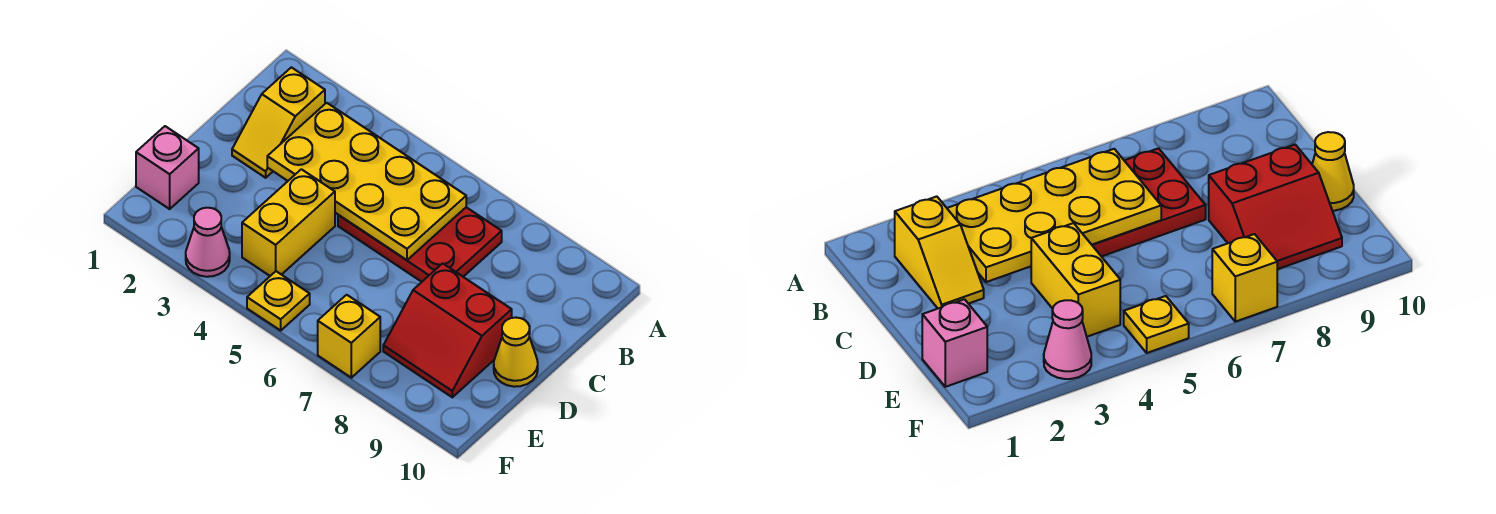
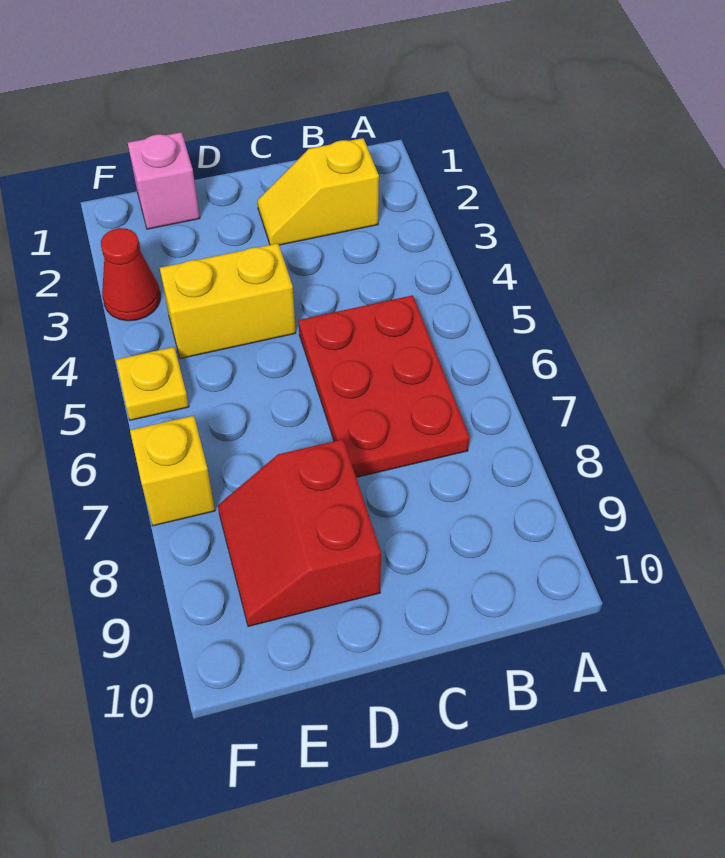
yellow plate B3:C6 level 2 -> none
yellow cone D10 level 1 -> none
pink cone F3 level 1 -> red cone F3 level 1

